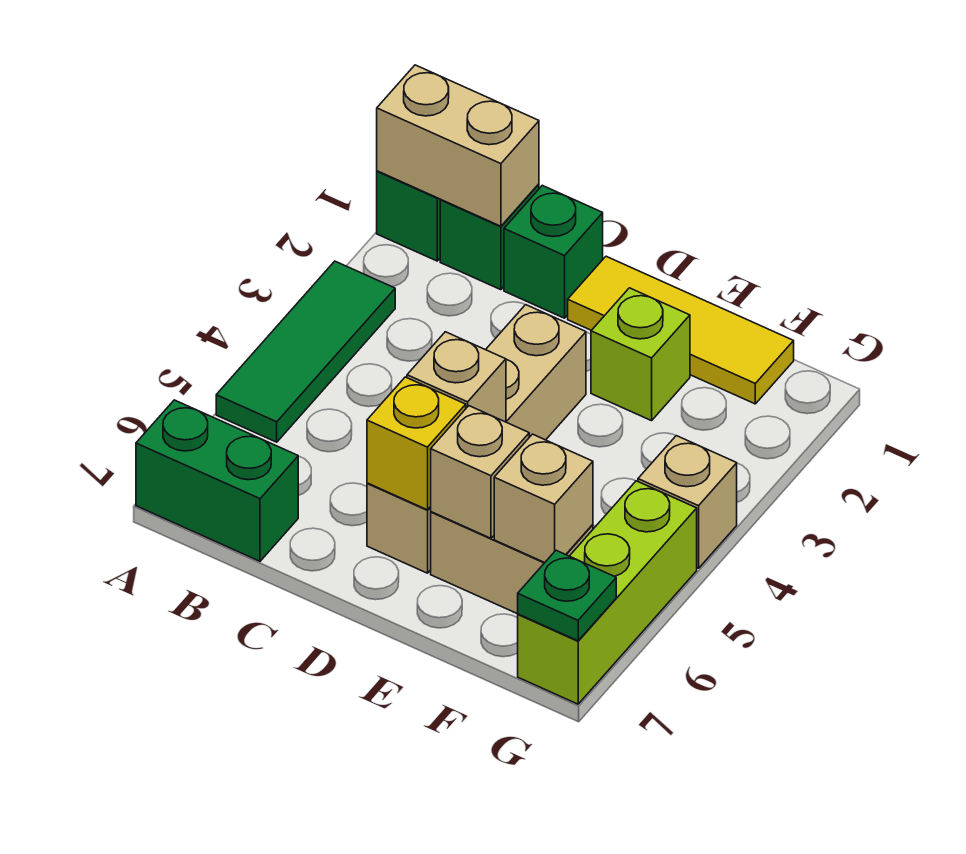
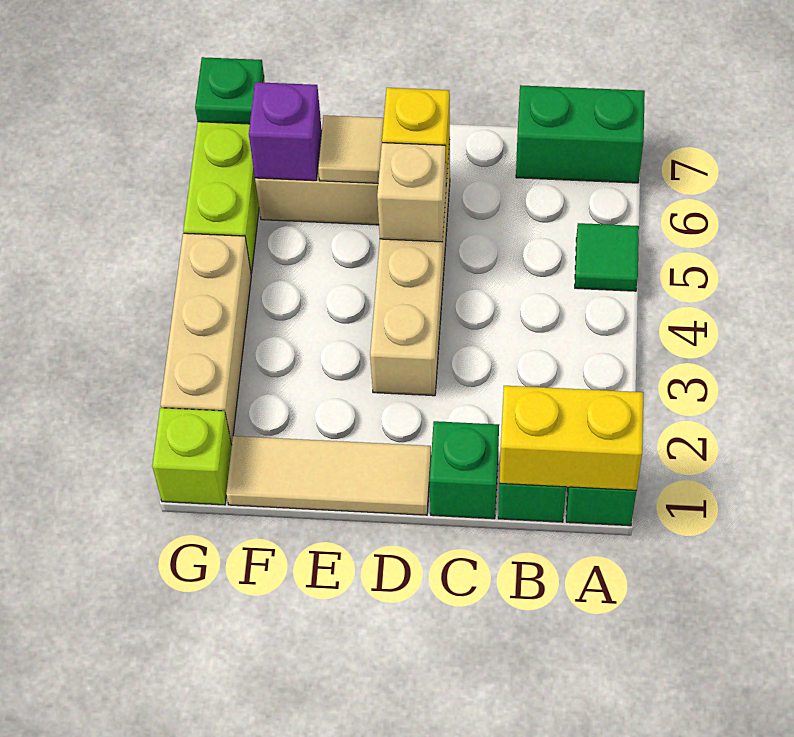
tan brick A1:B1 level 2 -> yellow brick A1:B1 level 2
green tile A3:A5 level 1 -> green tile A5 level 1
yellow tile D1:F1 level 1 -> tan tile D1:F1 level 1
lime brick E2 level 1 -> lime brick G1 level 1
tan brick E6 level 2 -> tan tile E6 level 2
tan brick F6 level 2 -> purple brick F6 level 2
tan brick G4 level 1 -> tan brick G2:G4 level 1

